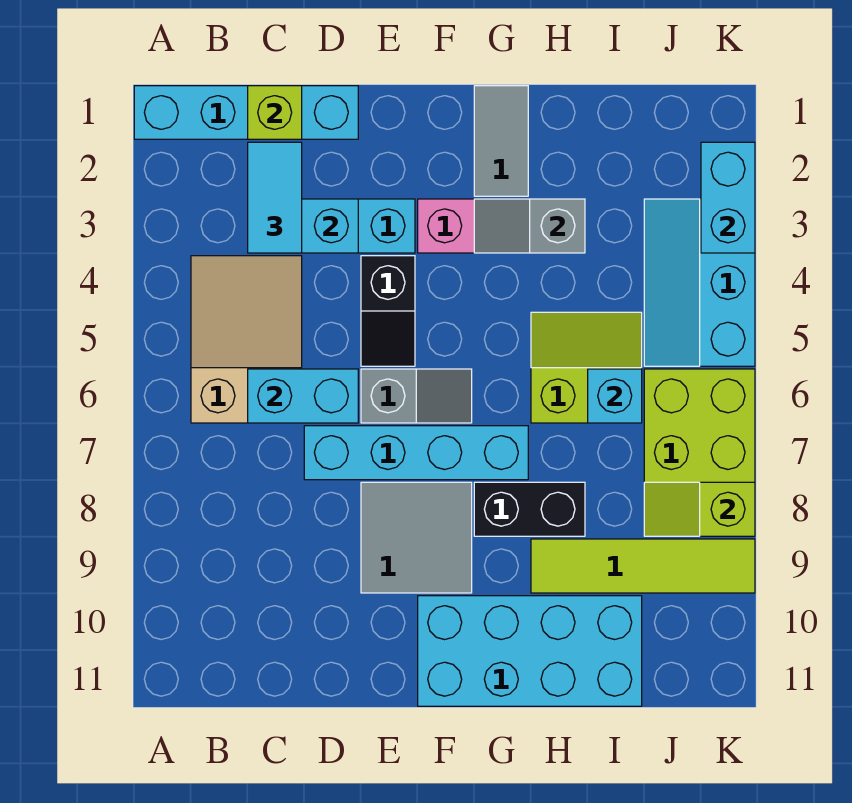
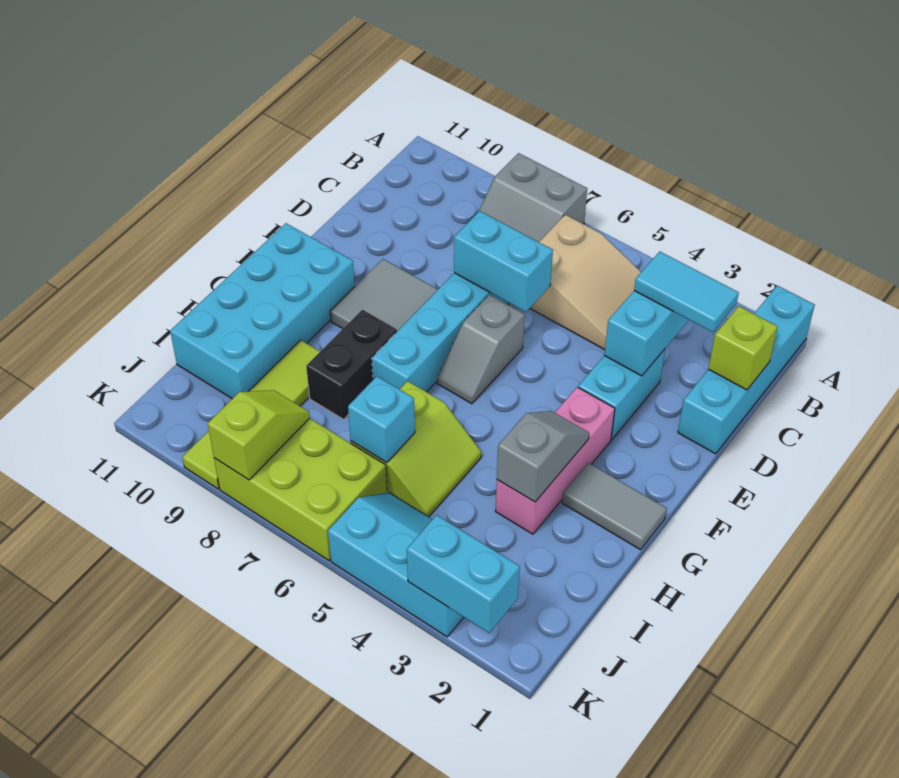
none -> grey slope A7:B8 level 1 top A
cyan brick C6:D6 level 2 -> cyan brick D6:D7 level 2
black slope E4:E5 level 1 top 4 -> none

